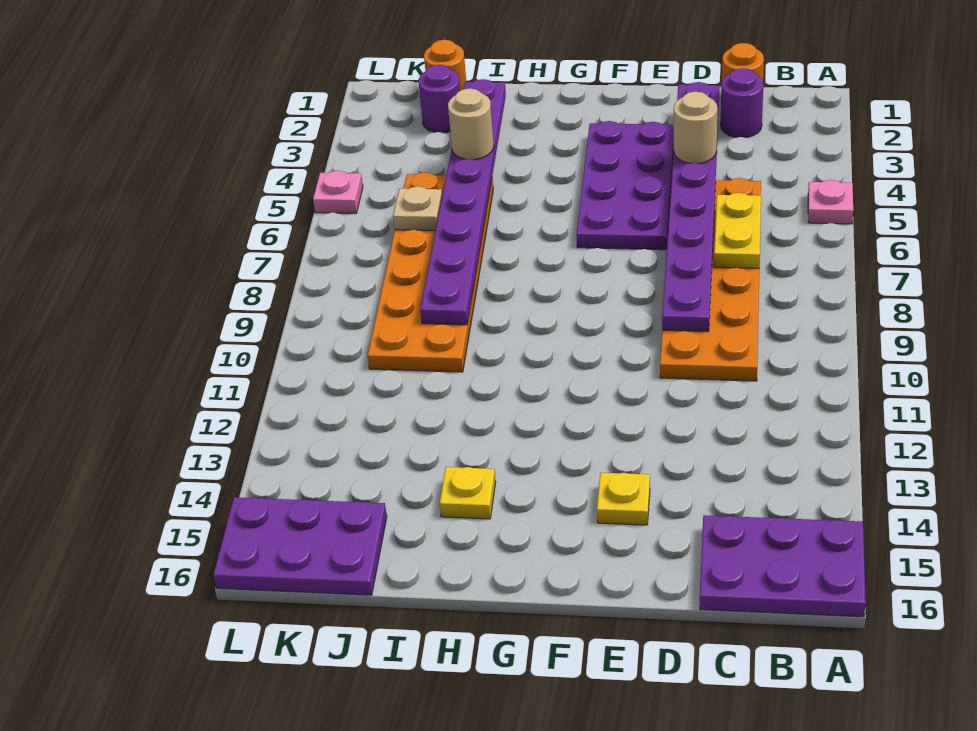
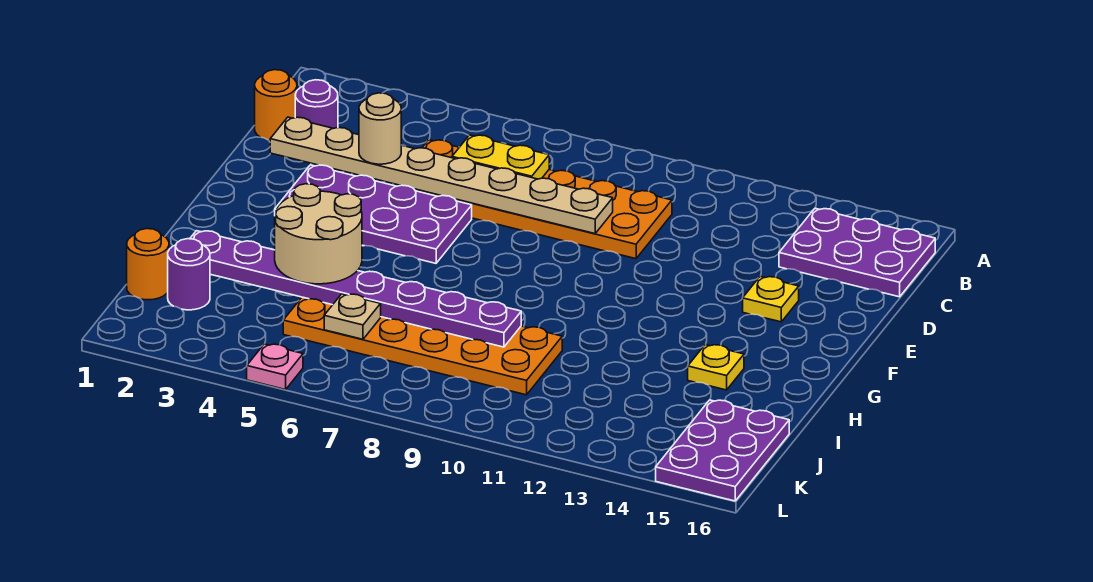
pink plate A5 level 1 -> none
purple plate A15:C16 level 1 -> purple plate B14:C16 level 1
purple plate D2:D9 level 2 -> tan plate D2:D9 level 2
tan round brick I4 level 3 -> tan round brick H4:I5 level 3

